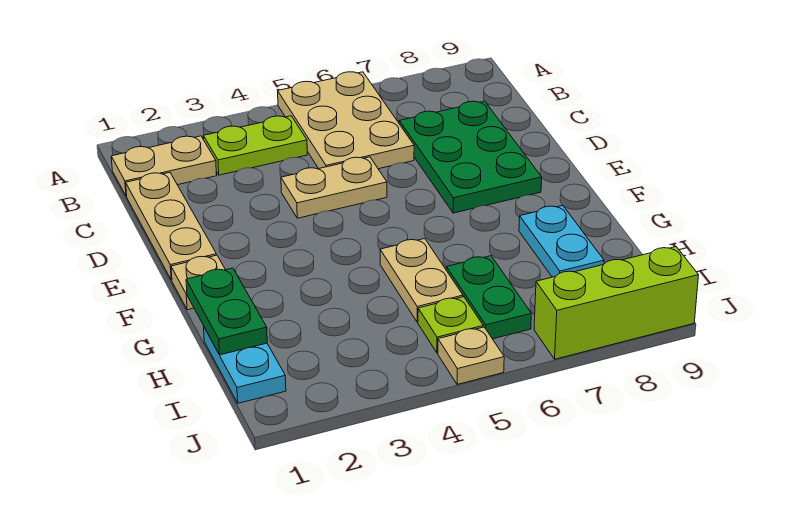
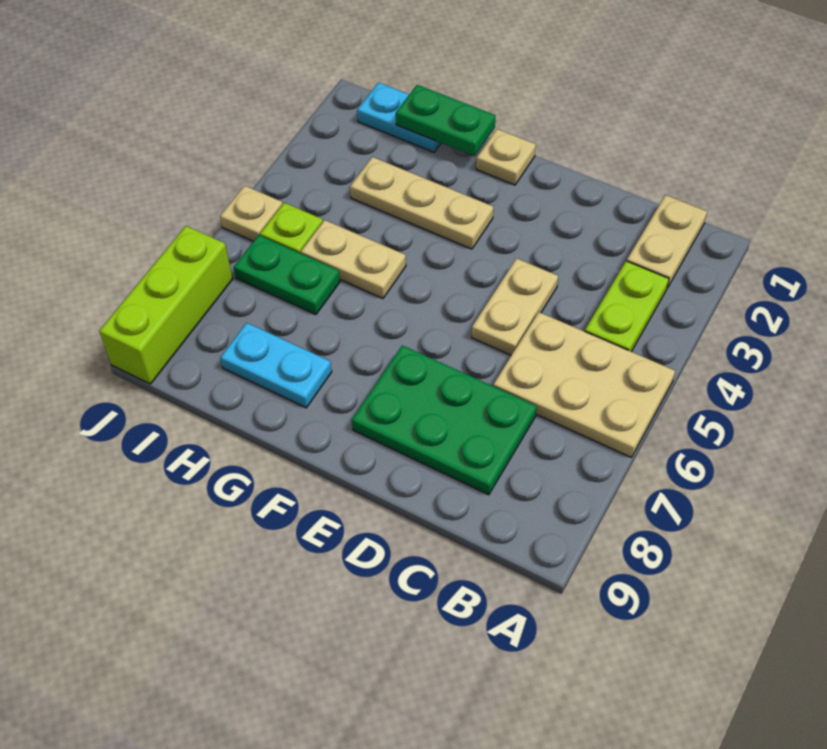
tan plate C1:E1 level 1 -> tan plate F3:H3 level 1

